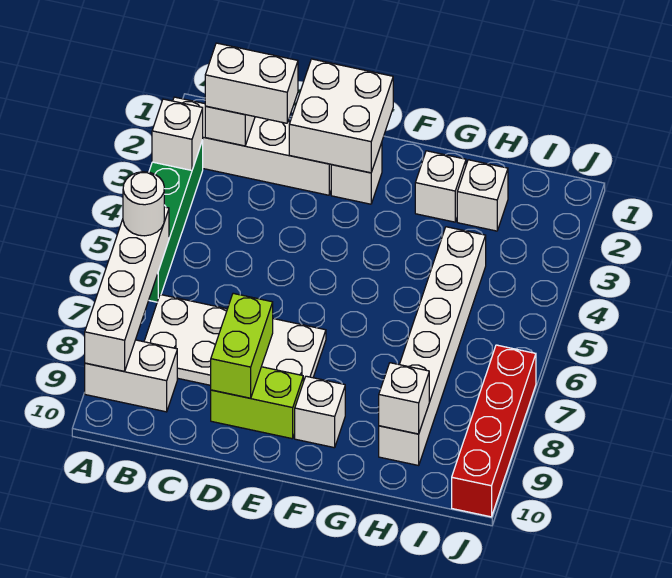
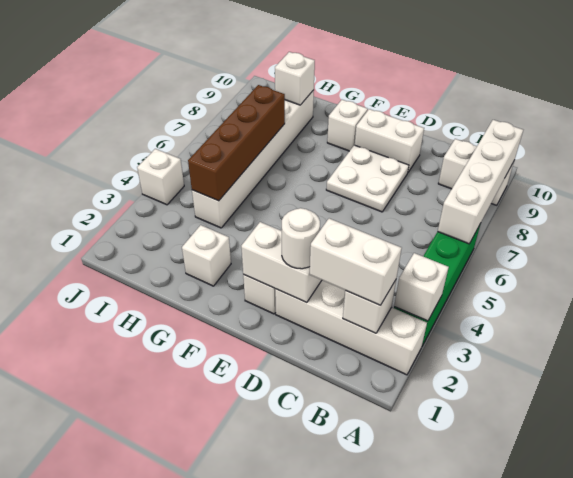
white round brick A6 level 3 -> white round brick D2 level 3
white plate B7:E8 level 1 -> white plate D7:E8 level 1
white brick D1:E2 level 2 -> white brick D2:E2 level 2
lime brick D8:D9 level 2 -> none
lime brick D9:E9 level 1 -> white brick D9:E9 level 1
white brick H2 level 1 -> white brick J4 level 1
none -> brown brick H4:H7 level 2
red brick J7:J10 level 1 -> none

